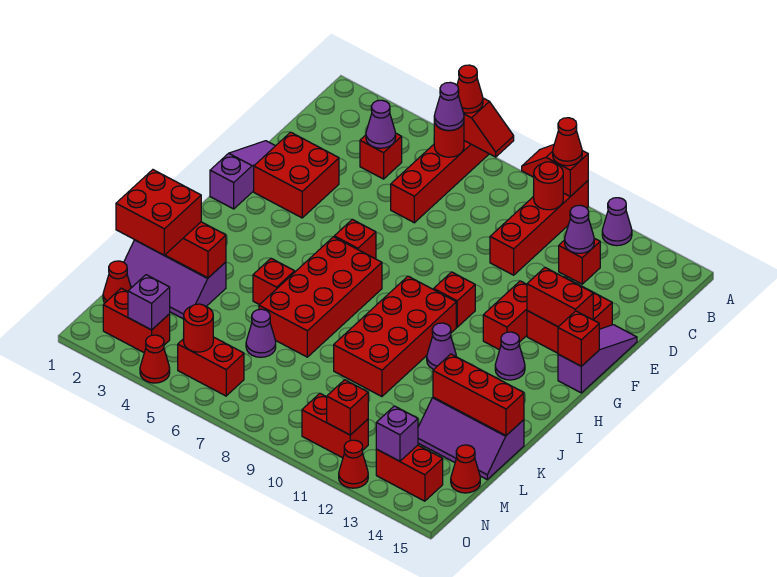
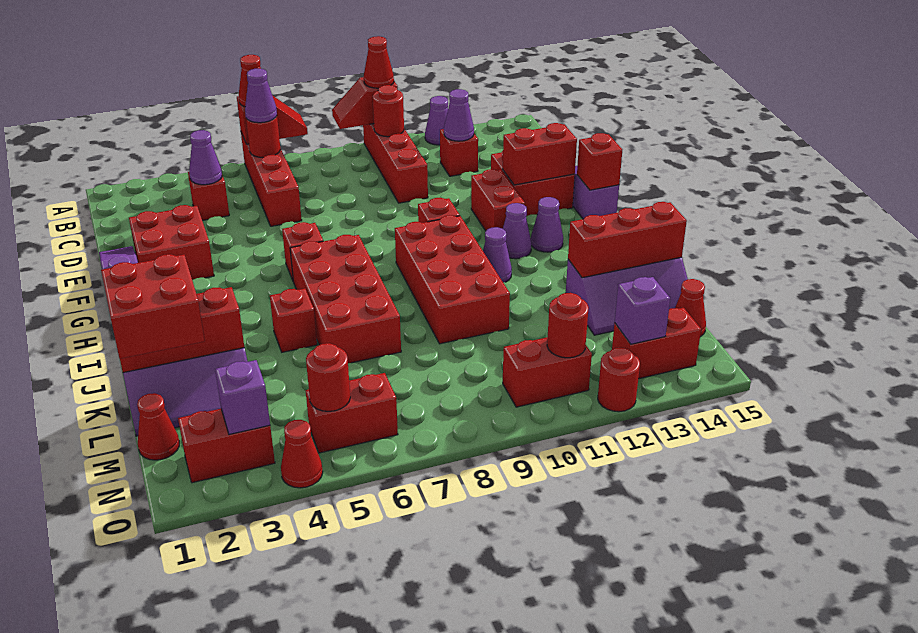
purple cone L6 level 1 -> purple cone H12 level 1
red brick N11 level 2 -> red round brick N11 level 2
red cone O12 level 1 -> red round brick O12 level 1

